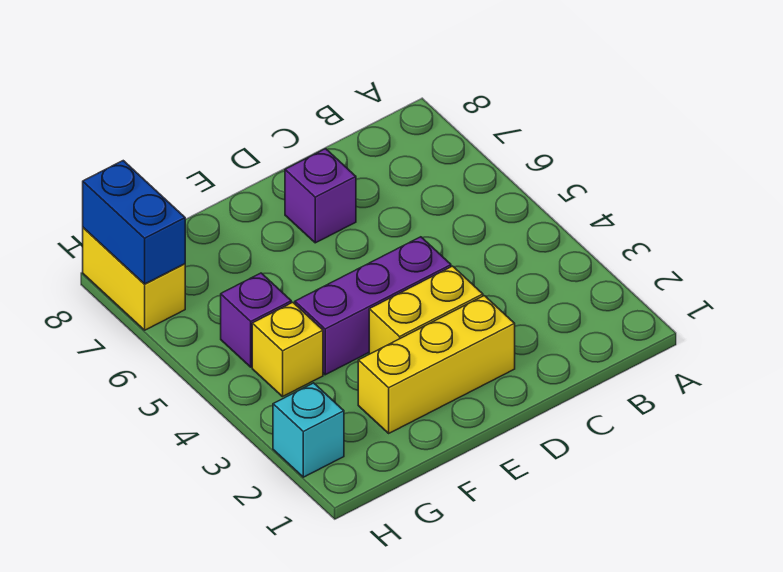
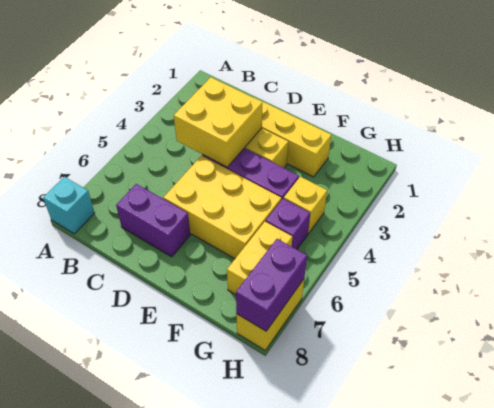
none -> yellow brick C3:D4 level 2
none -> yellow brick D5:F6 level 1
purple brick D7 level 1 -> purple brick C7:D7 level 1
none -> yellow brick G6:G7 level 1
cyan brick H2 level 1 -> cyan brick A8 level 1
blue brick H7:H8 level 2 -> purple brick H7:H8 level 2

